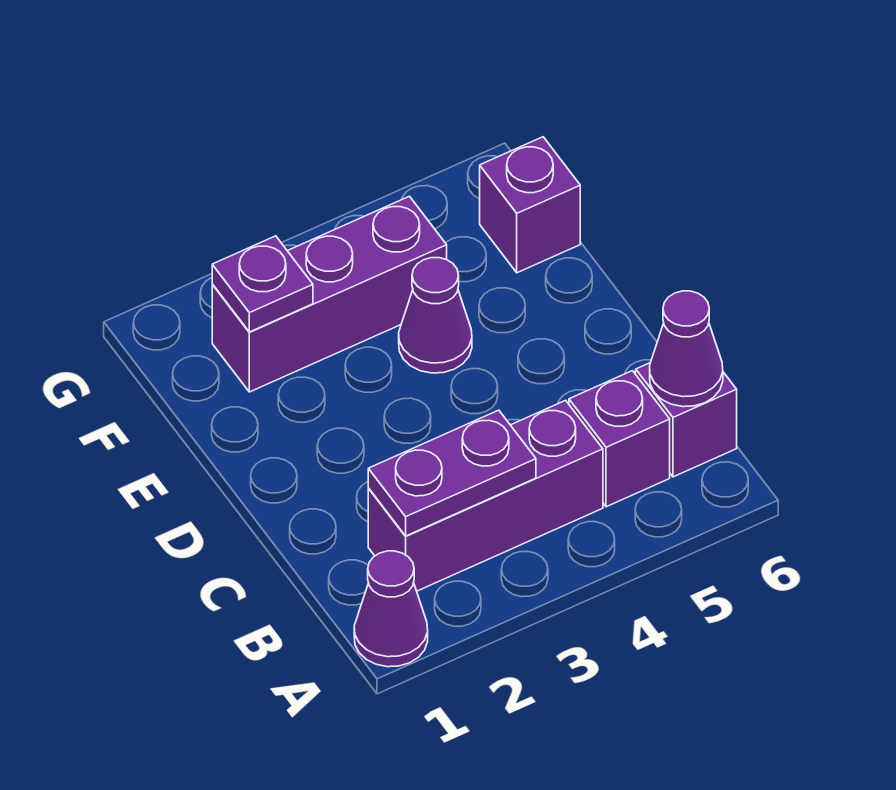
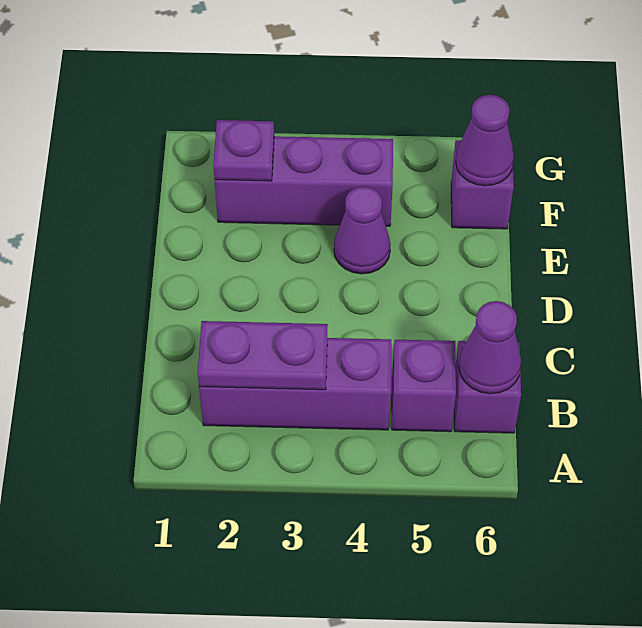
purple cone A1 level 1 -> purple cone F6 level 2

